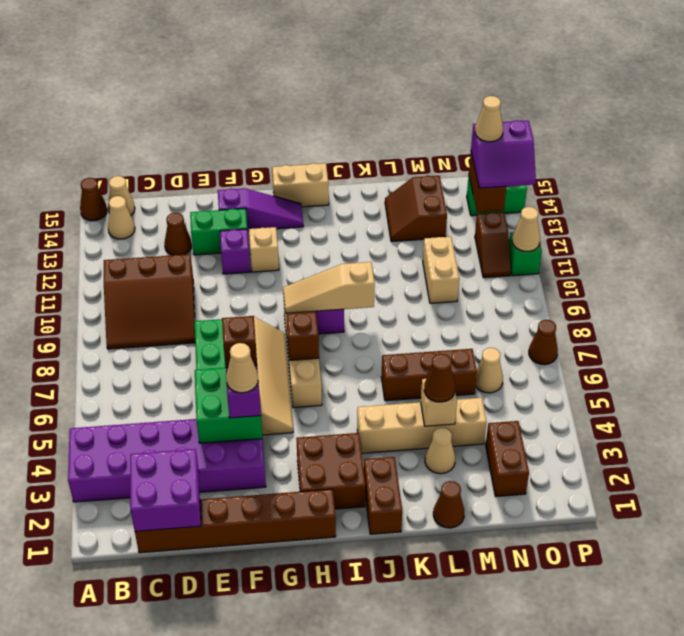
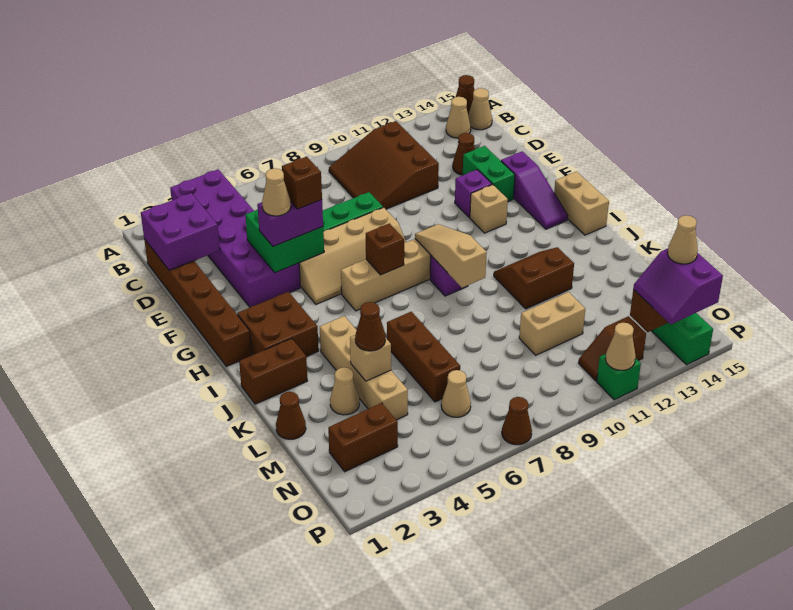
brown slope L13:M14 level 1 top M -> brown slope J11:K12 level 1 top K

